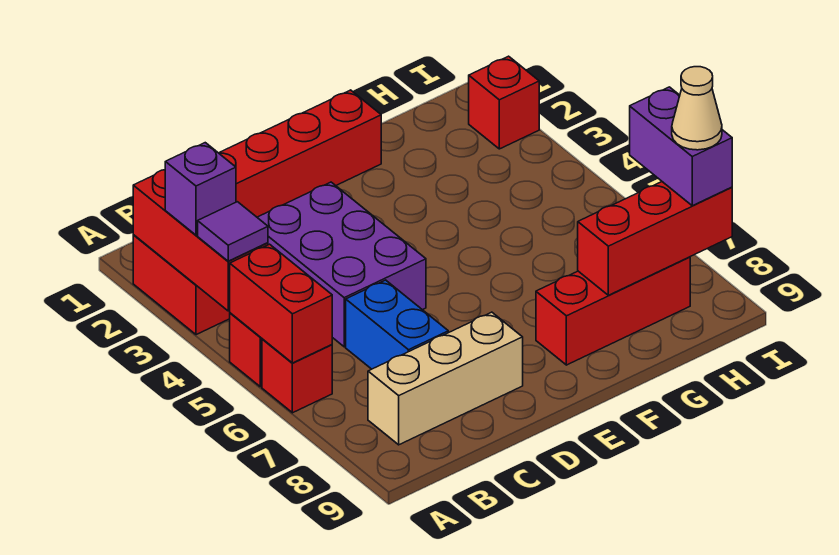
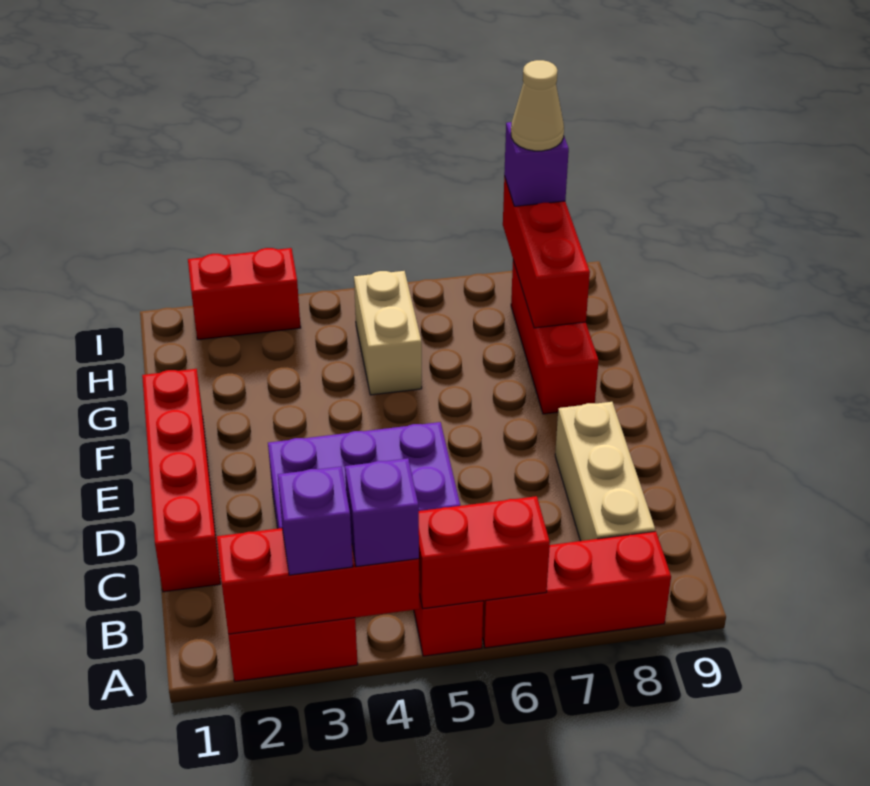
purple tile A4 level 3 -> purple brick A4 level 3
red brick A6 level 1 -> red brick A6:A8 level 1
blue brick C6:C7 level 1 -> none
none -> tan brick G5:H5 level 1
red brick I2 level 1 -> red brick I2:I3 level 1
purple brick I7:I8 level 3 -> purple brick I8 level 3

